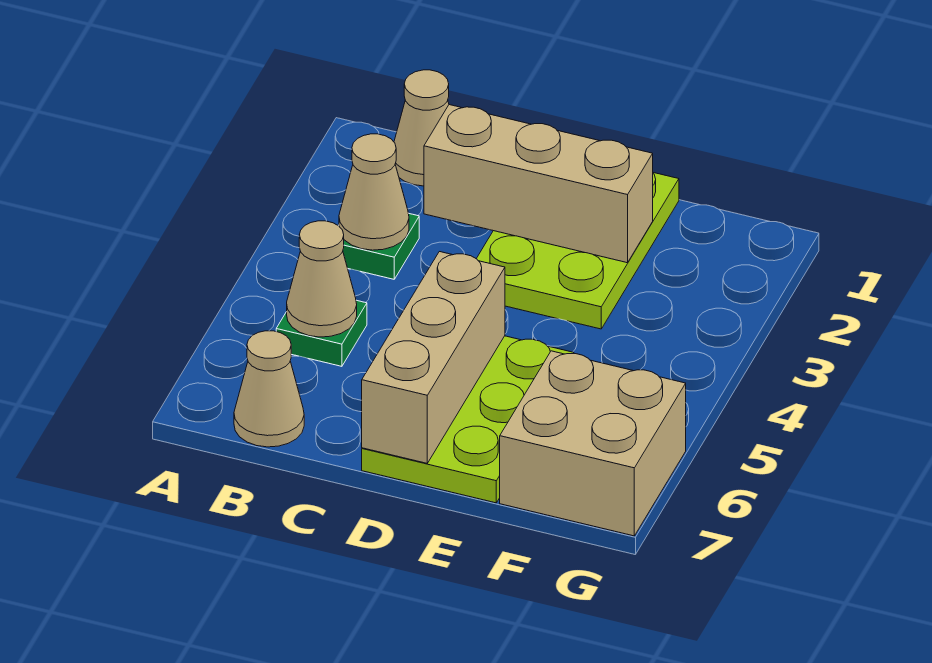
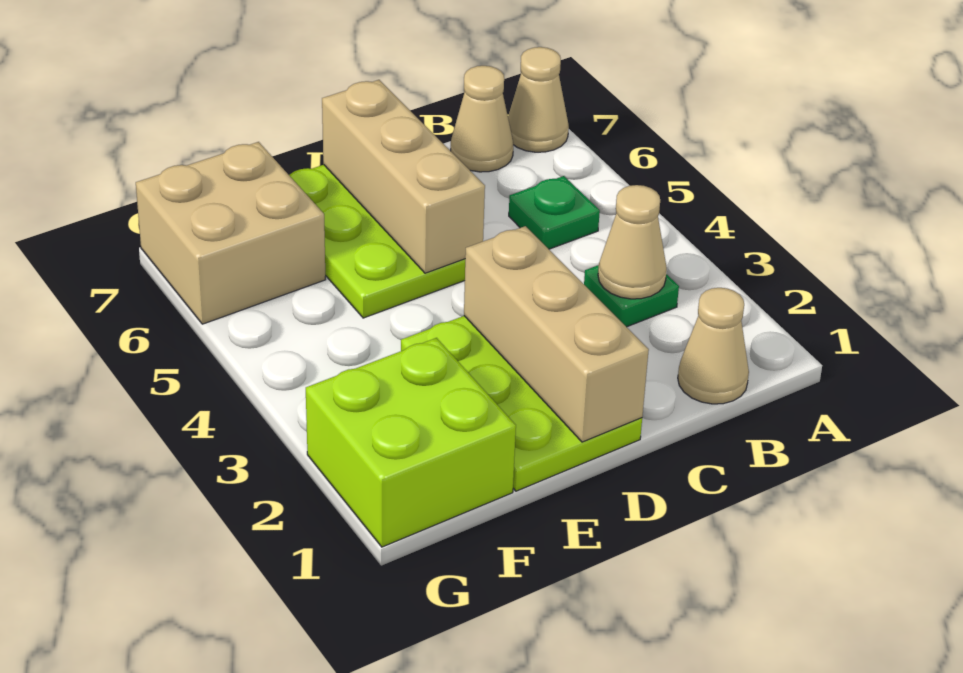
tan cone B5 level 2 -> tan cone A7 level 1
tan brick C2:E2 level 2 -> tan brick D1:D3 level 2
none -> lime brick F1:G2 level 1

